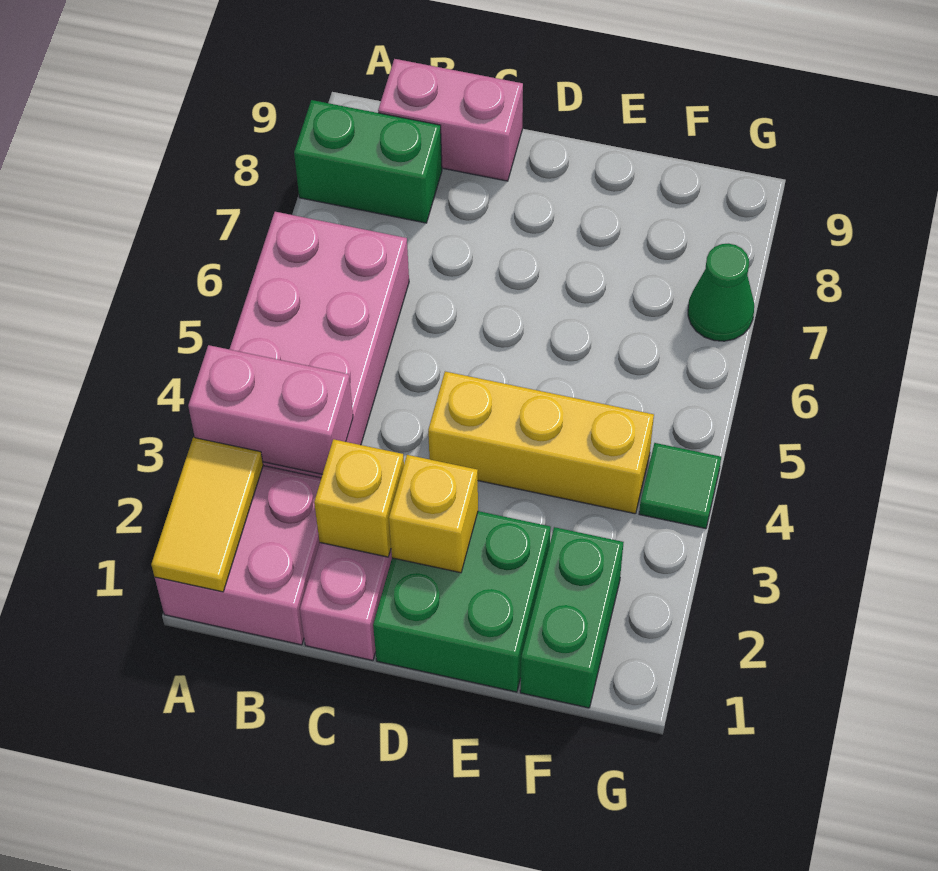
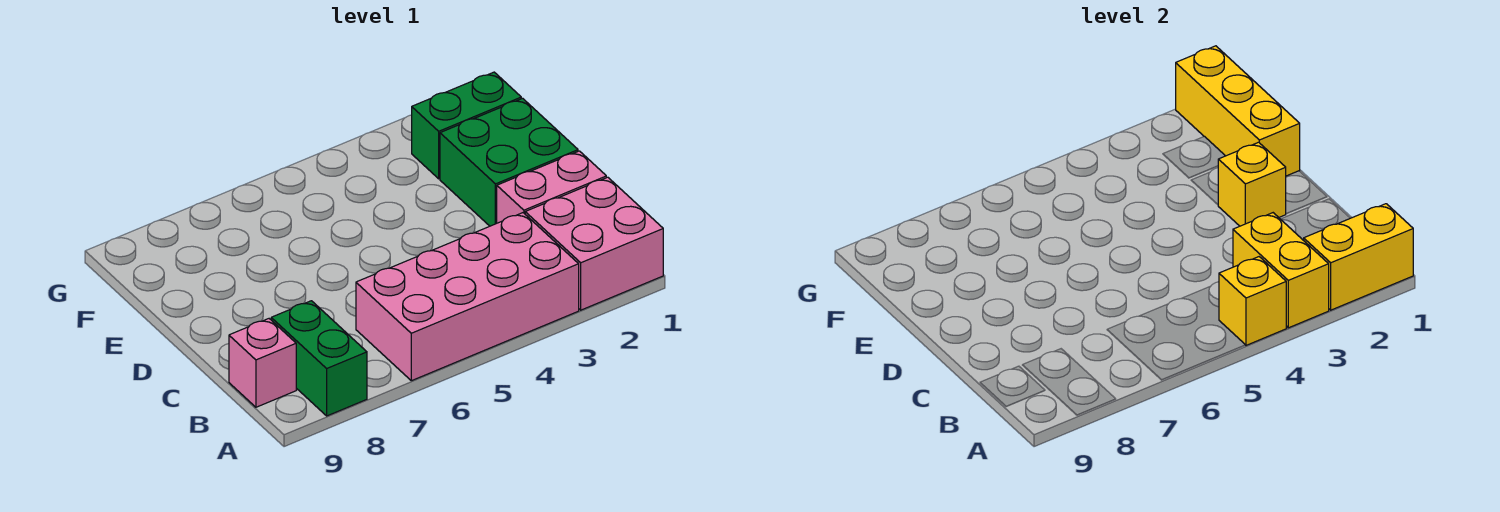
yellow tile A1:A2 level 2 -> yellow brick A1:A2 level 2
pink brick A3:B3 level 2 -> yellow brick A3:B3 level 2
pink brick B9:C9 level 1 -> pink brick B9 level 1
yellow brick C2 level 2 -> yellow brick A4 level 2
yellow brick D4:F4 level 1 -> yellow brick E1:G1 level 2
green tile G4 level 1 -> none
green cone G7 level 1 -> none

